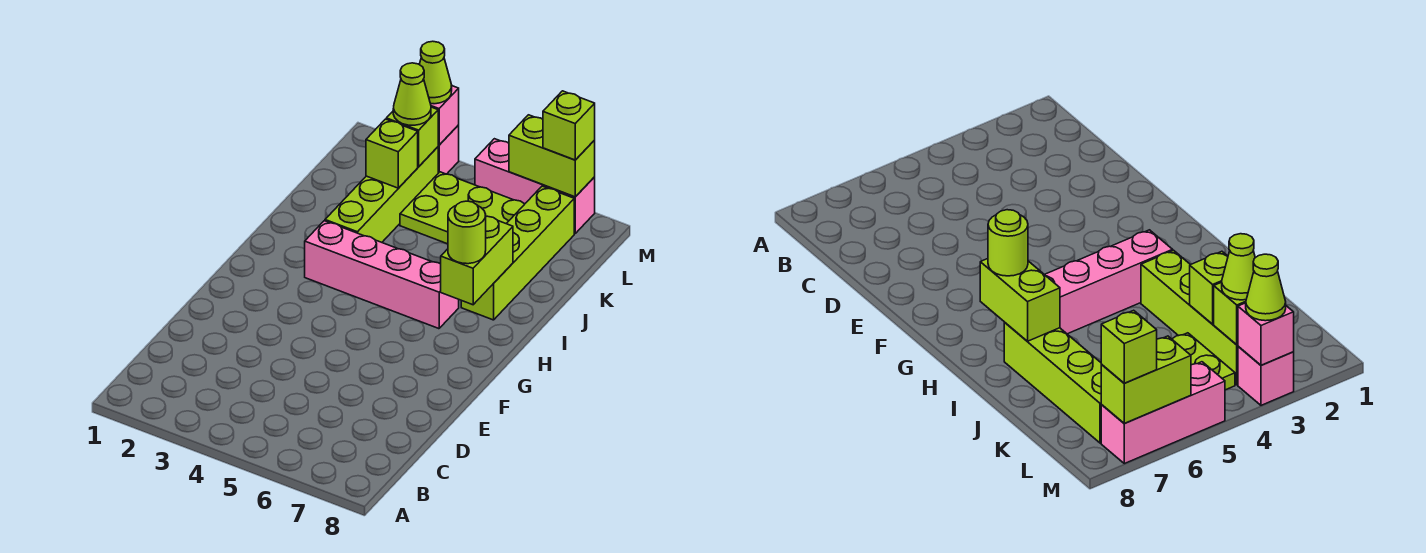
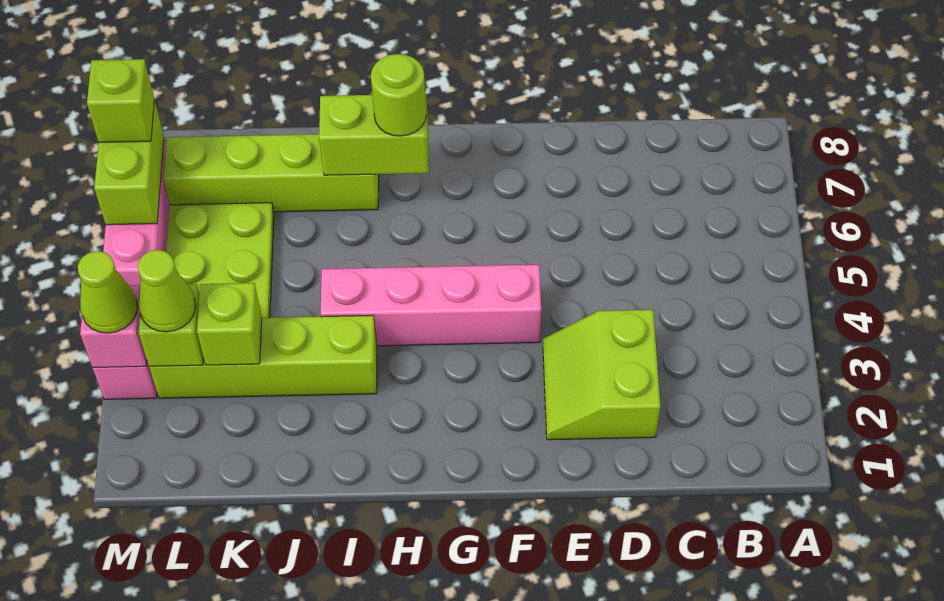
none -> lime slope D2:E3 level 1 top D
pink brick H3:H6 level 1 -> pink brick F4:I4 level 1

